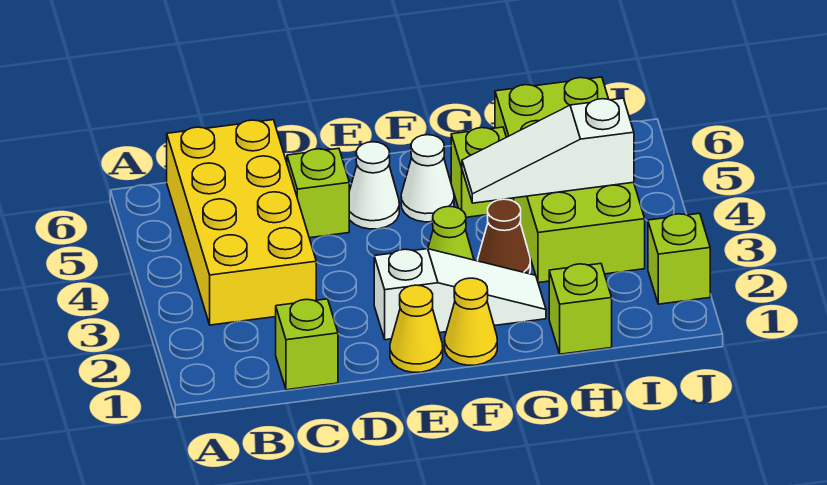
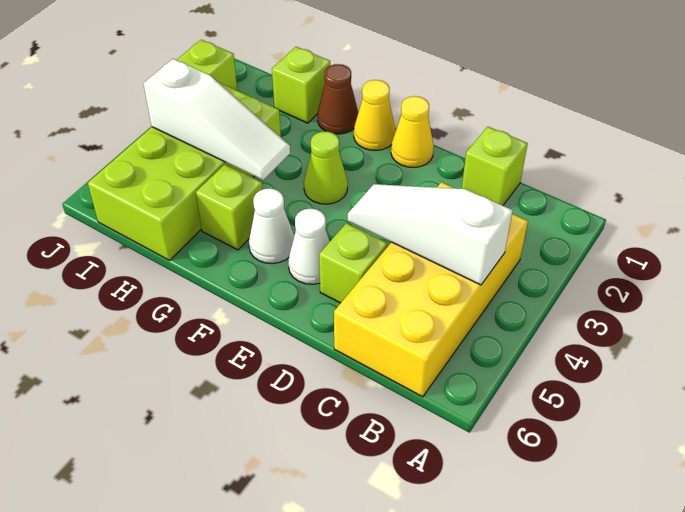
white slope E2:G2 level 1 top E -> white slope B4:D4 level 2 top B
brown cone G3 level 1 -> brown cone G1 level 1

